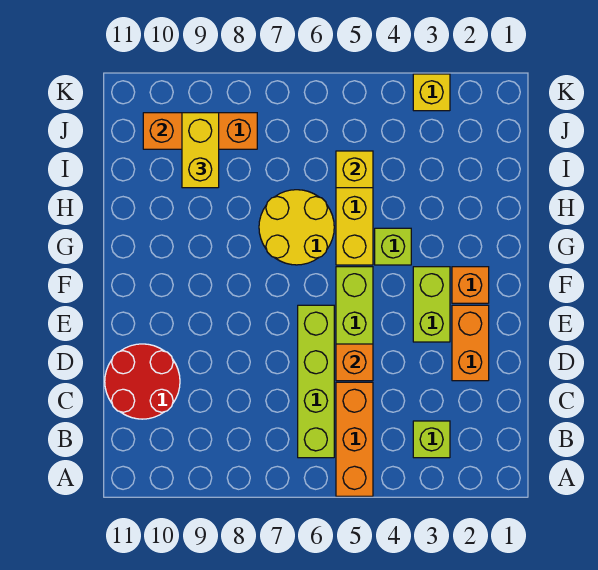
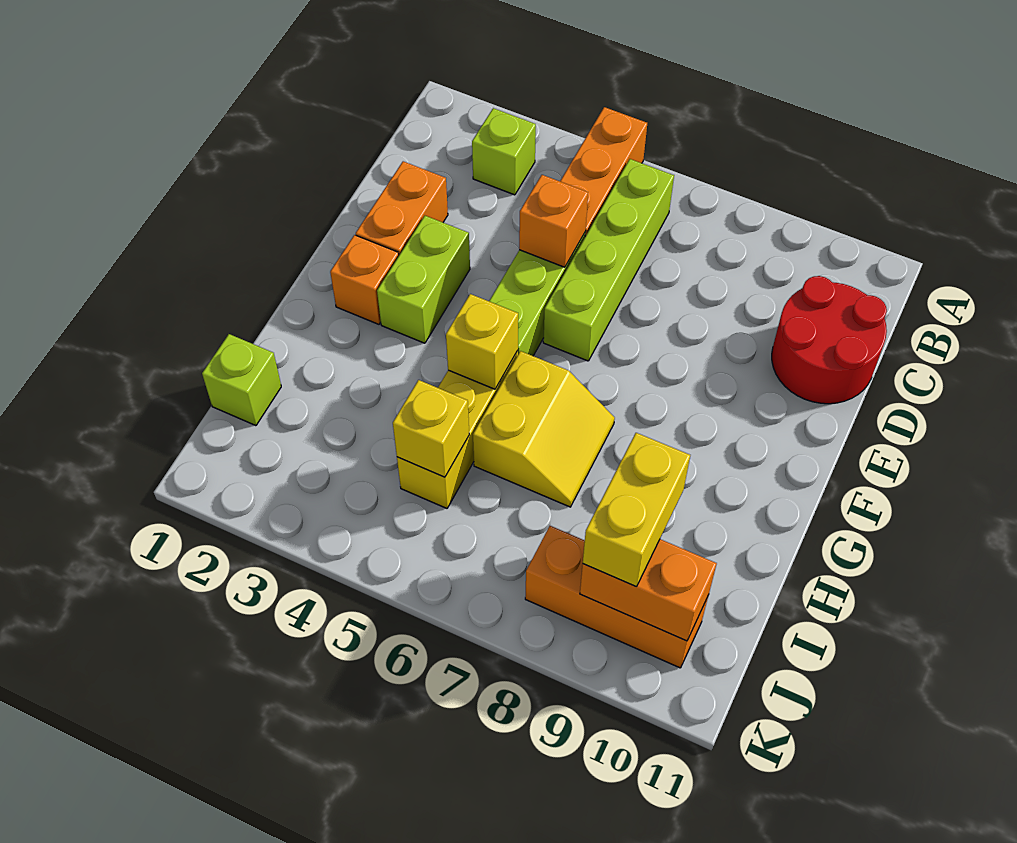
lime brick G4 level 1 -> lime brick I1 level 1
yellow round brick G6:H7 level 1 -> yellow slope G6:H7 level 1 top 6
yellow brick K3 level 1 -> yellow brick G5 level 2

